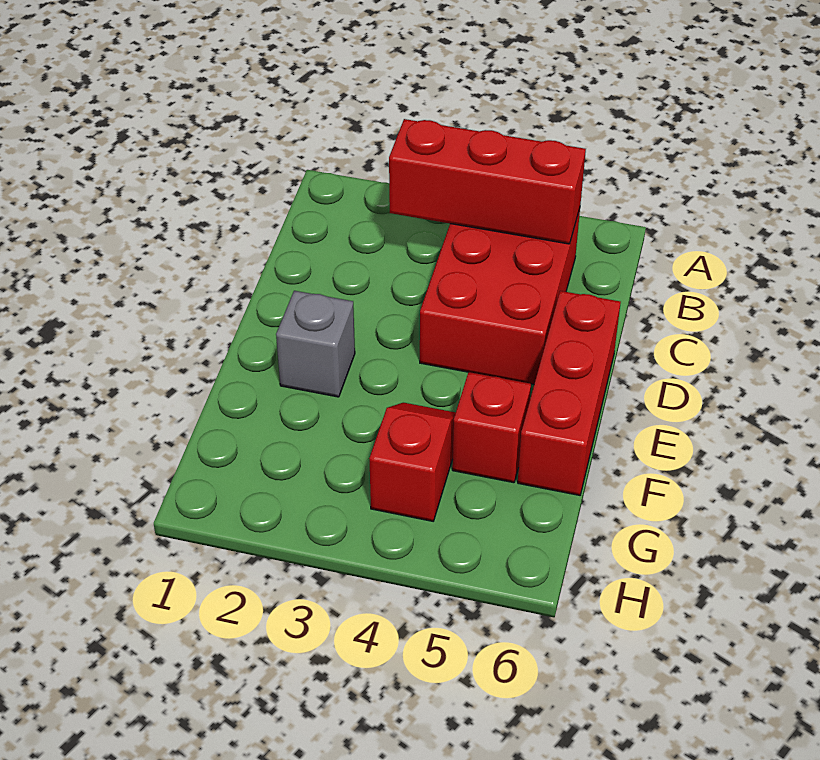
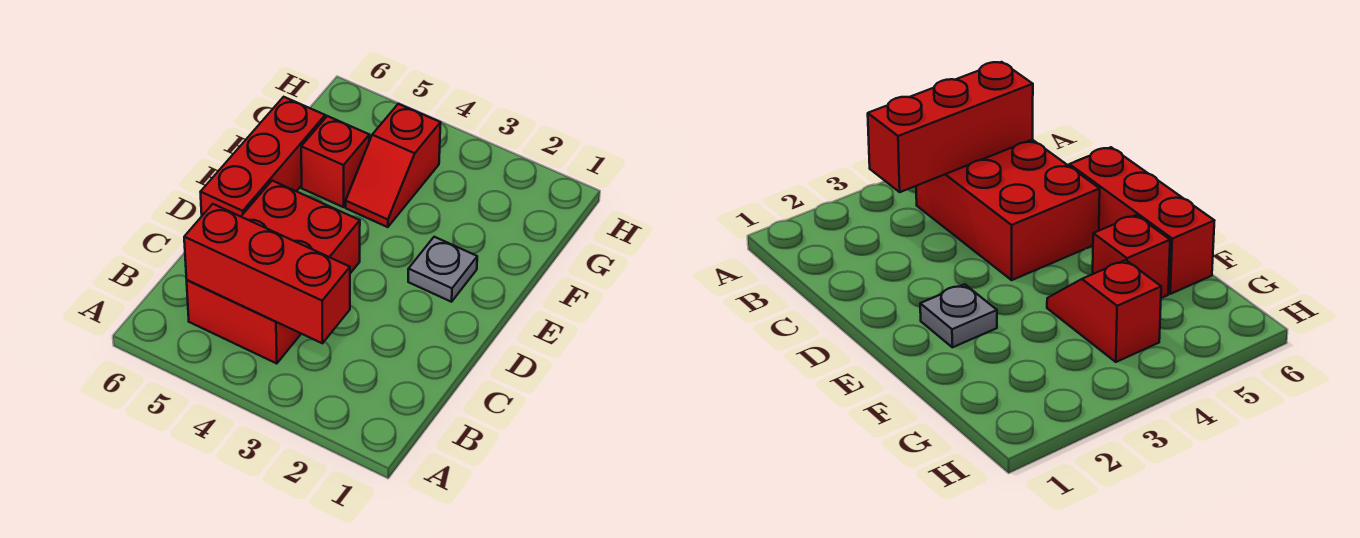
grey brick E2 level 1 -> grey plate E2 level 1

